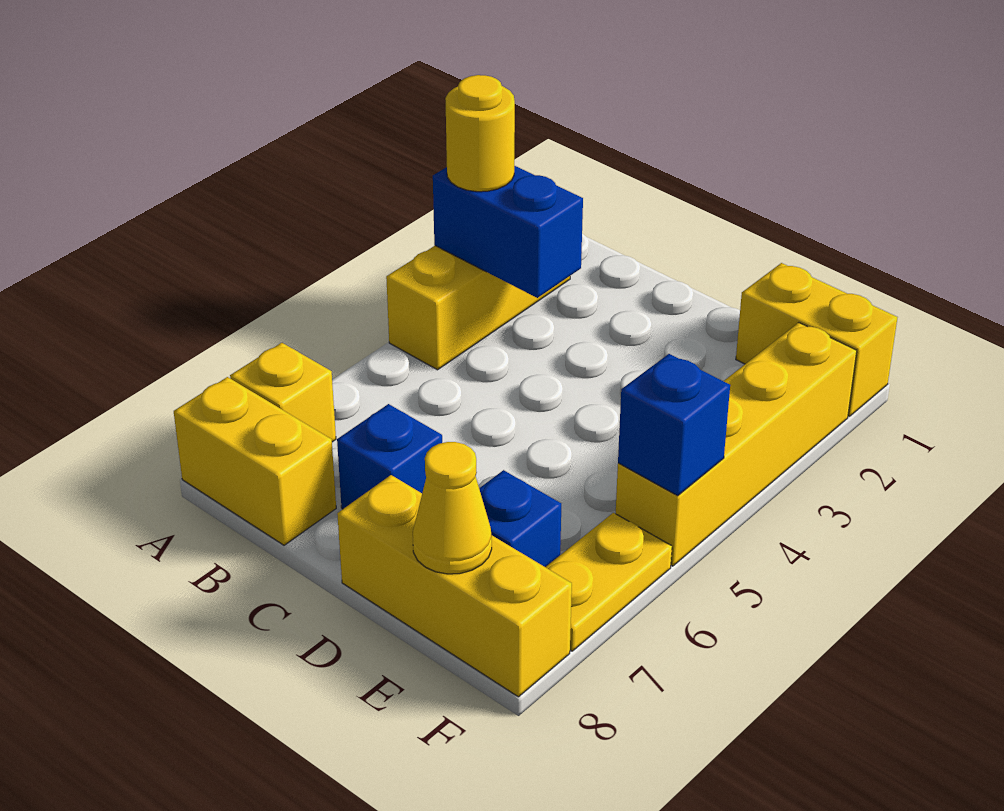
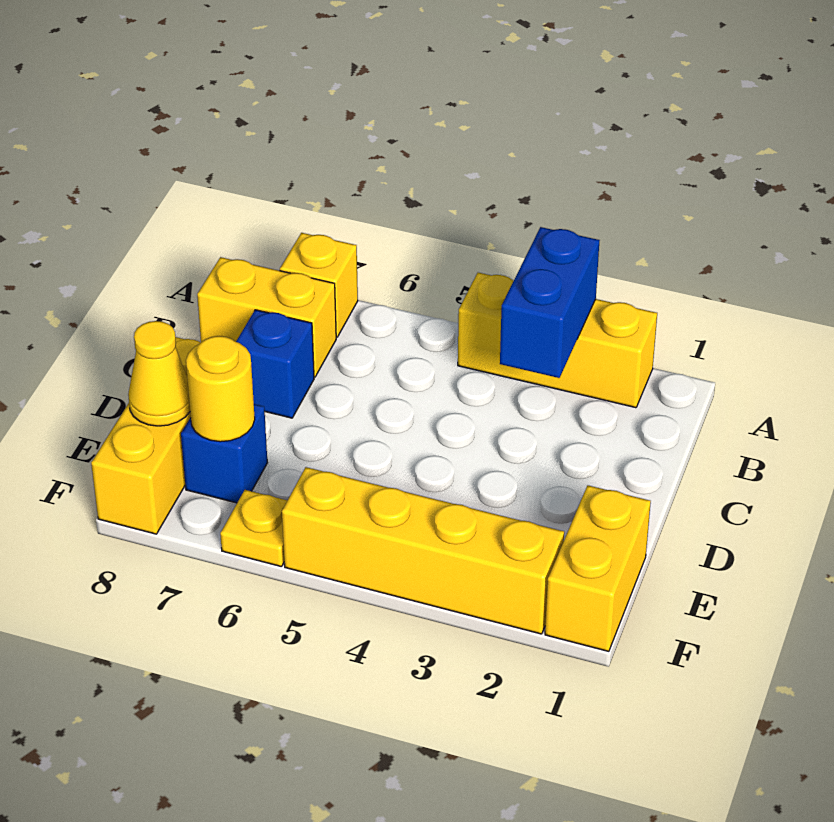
yellow round brick A3 level 3 -> yellow round brick E7 level 2
yellow brick A8:B8 level 1 -> yellow brick B7:B8 level 1
blue brick F5 level 2 -> none
yellow plate F6:F7 level 1 -> yellow plate F6 level 1

